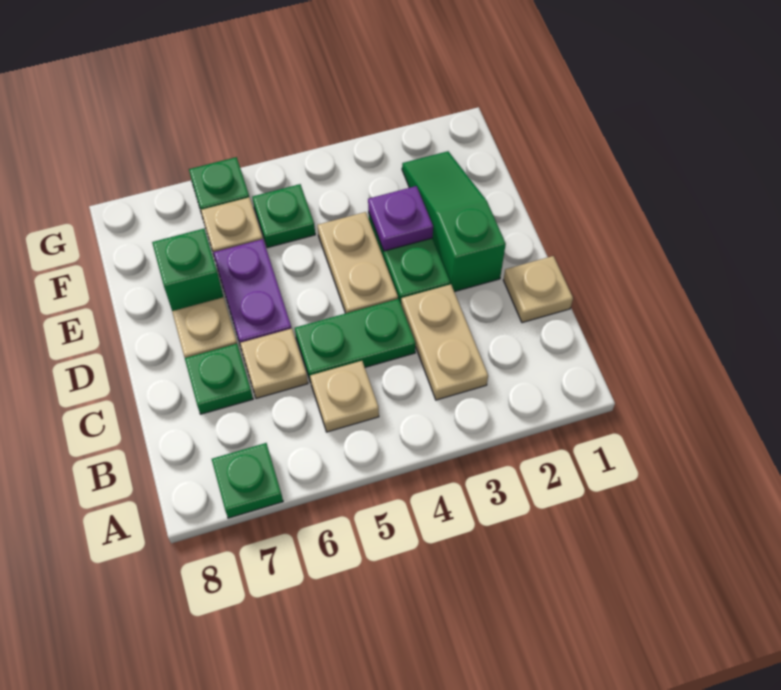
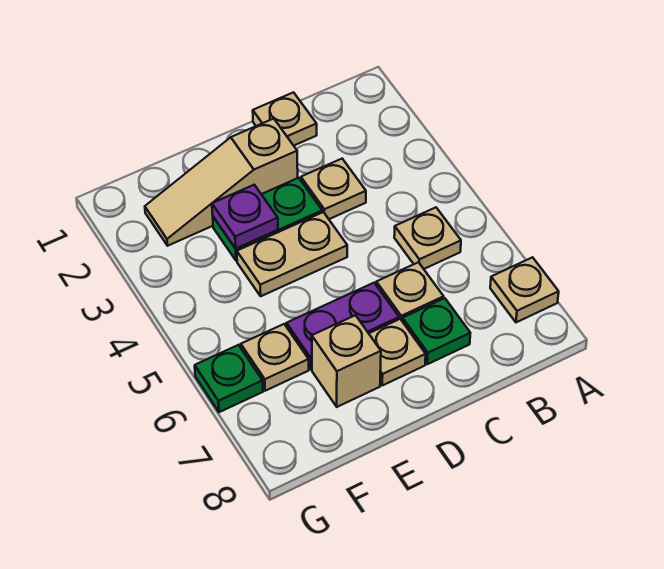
green plate A7 level 1 -> tan plate A7 level 1
tan plate B3:C3 level 1 -> tan plate C3 level 1
green plate C4:C5 level 1 -> none
green slope D2:F2 level 1 top D -> tan slope D2:F2 level 1 top D
green brick E7 level 1 -> tan brick E7 level 1
green plate F5 level 1 -> none

